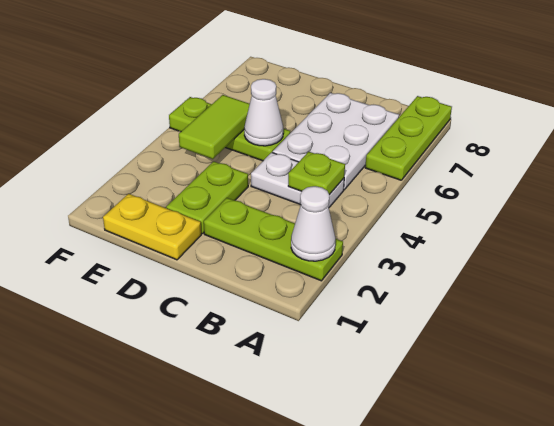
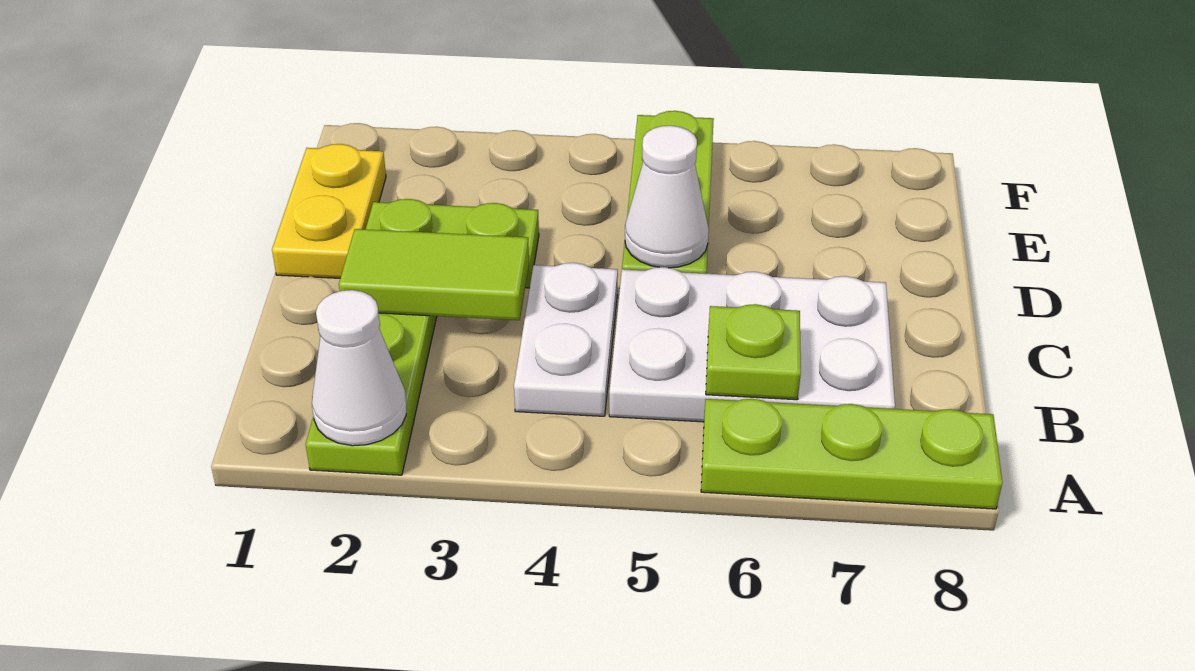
lime plate B4 level 2 -> lime plate B6 level 2
lime tile E4:E5 level 2 -> lime tile C2:C3 level 2

